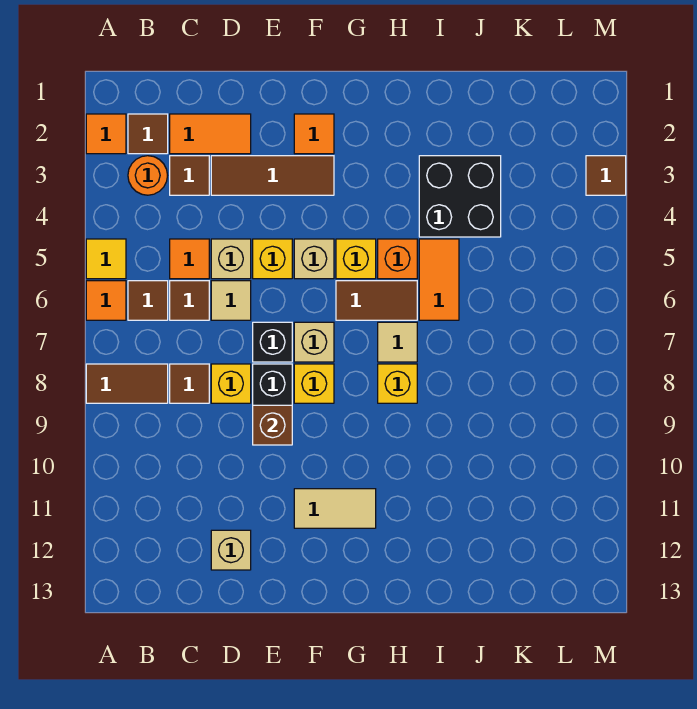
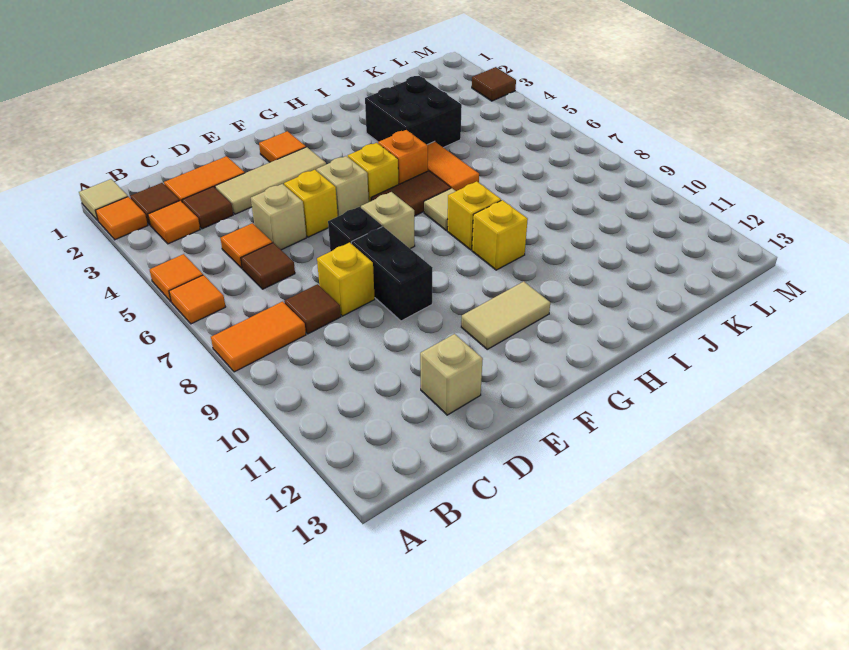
yellow tile A5 level 1 -> orange tile A5 level 1
brown tile A8:B8 level 1 -> orange tile A8:B8 level 1
orange round brick B3 level 1 -> orange tile B3 level 1
brown tile B6 level 1 -> none
brown tile D3:F3 level 1 -> tan tile D3:F3 level 1
tan tile D6 level 1 -> tan tile A1 level 1
brown brick E9 level 2 -> none
yellow brick F8 level 1 -> yellow brick H9 level 1

